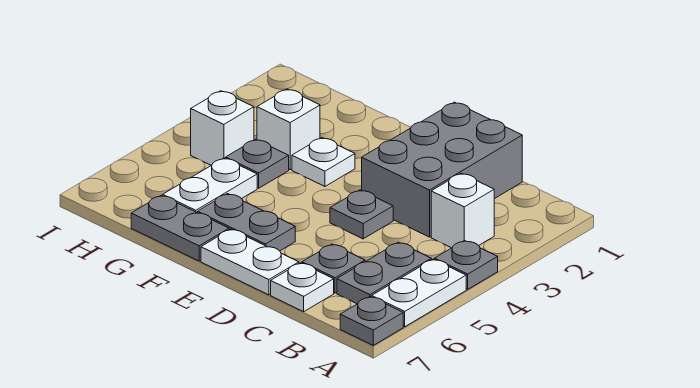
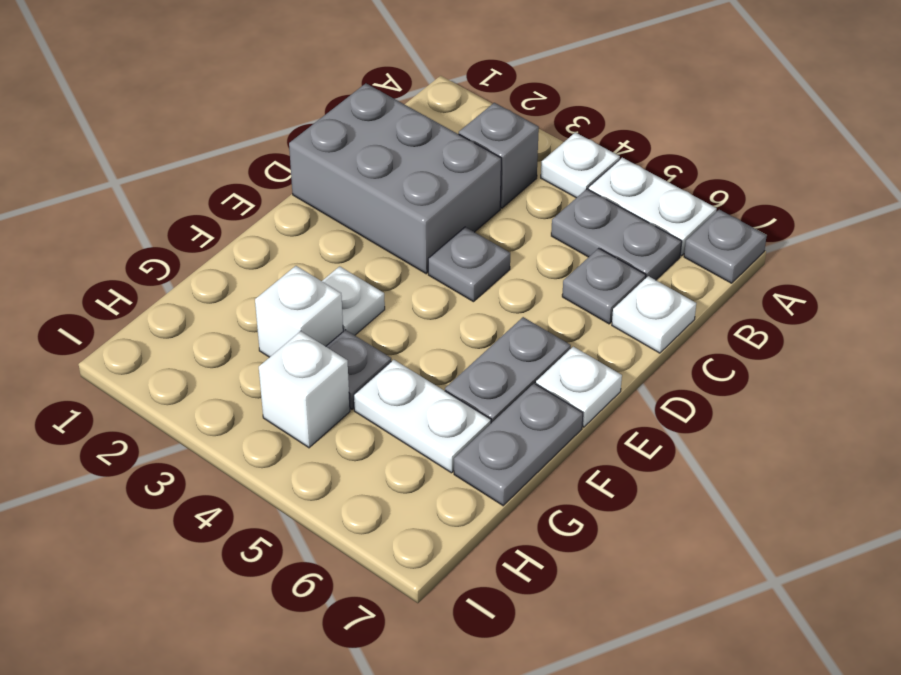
grey plate A4 level 1 -> white plate A4 level 1
white brick B3 level 1 -> grey brick B3 level 1
white plate D7:E7 level 1 -> white plate E7 level 1

